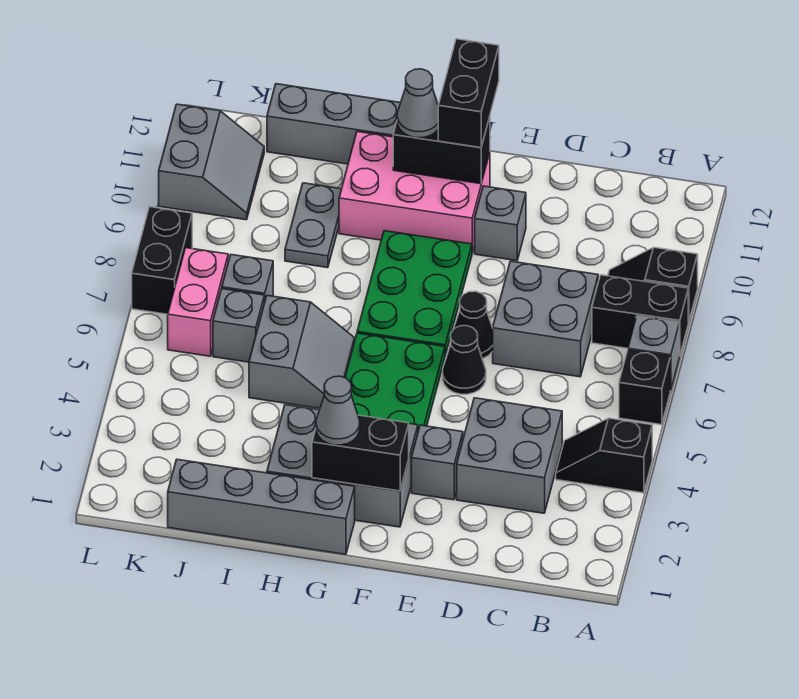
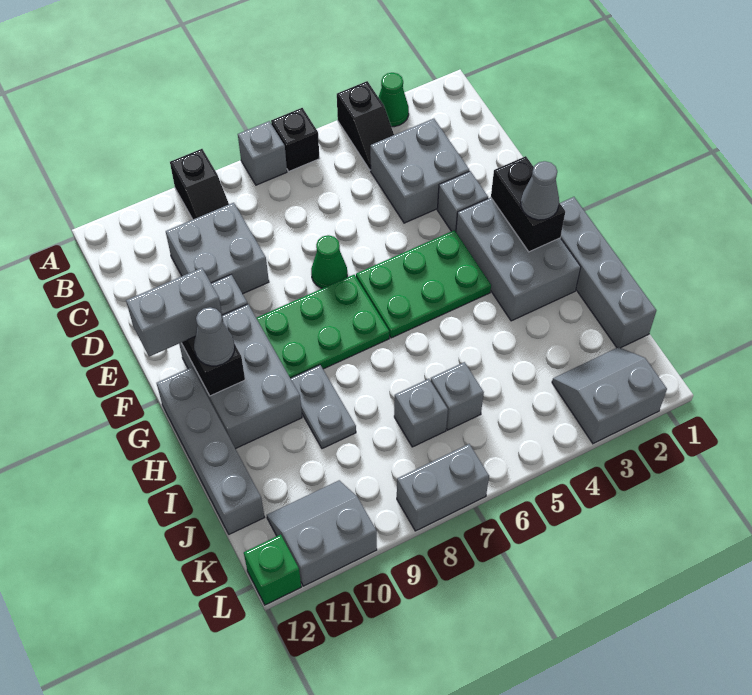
none -> green cone A3 level 1
black brick A8:B8 level 1 -> none
grey brick C7:D8 level 1 -> grey brick C9:D10 level 1
black cone E6 level 1 -> none
black cone E7 level 1 -> green cone E7 level 1
pink brick F10:H11 level 1 -> grey brick F10:H11 level 1
black brick F11:F12 level 3 -> grey brick F11:F12 level 3
grey slope H5:I6 level 1 top I -> grey slope K2:L3 level 1 top L
grey plate I9:I10 level 1 -> grey plate H9:I9 level 1
pink brick K6:K7 level 1 -> none
black brick L7:L8 level 1 -> grey brick L7:L8 level 1
none -> green brick L12 level 1

